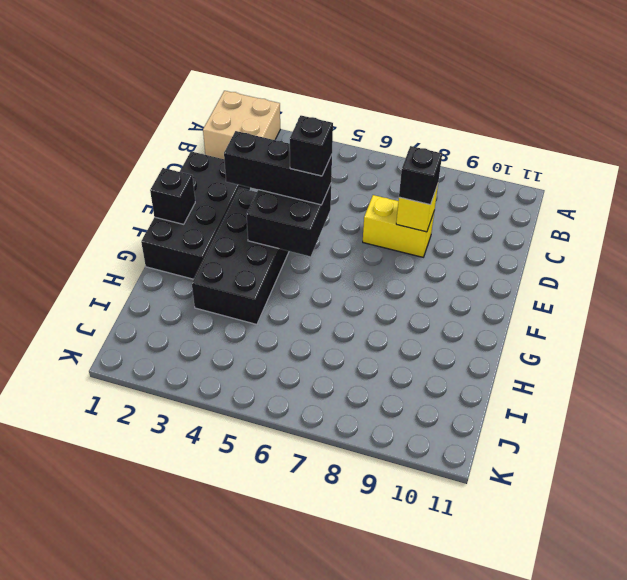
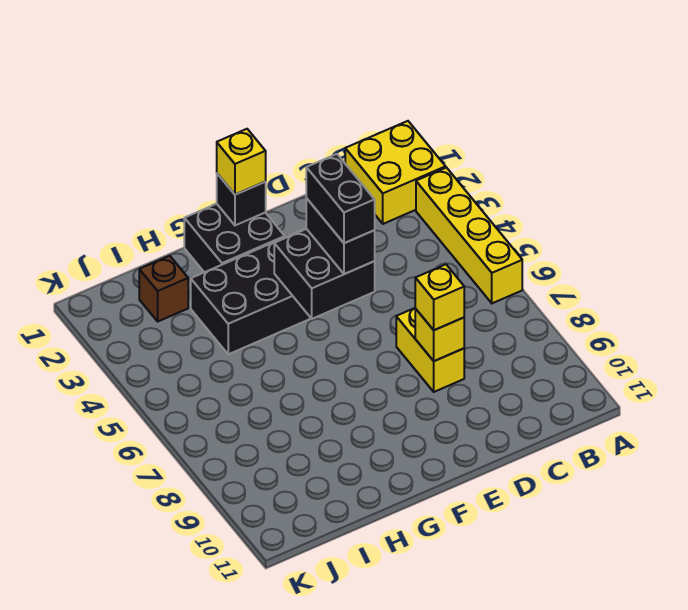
tan brick A1:B2 level 1 -> yellow brick A1:B2 level 1
none -> yellow brick A3:A6 level 1
black brick D1:G2 level 1 -> black brick F1:G2 level 1
black brick D8 level 3 -> yellow brick D8 level 3
black brick E3:E5 level 3 -> black brick E4:E5 level 3
black brick E5 level 4 -> black brick E4:E5 level 4
none -> yellow brick F1 level 3
none -> brown brick I2 level 1

